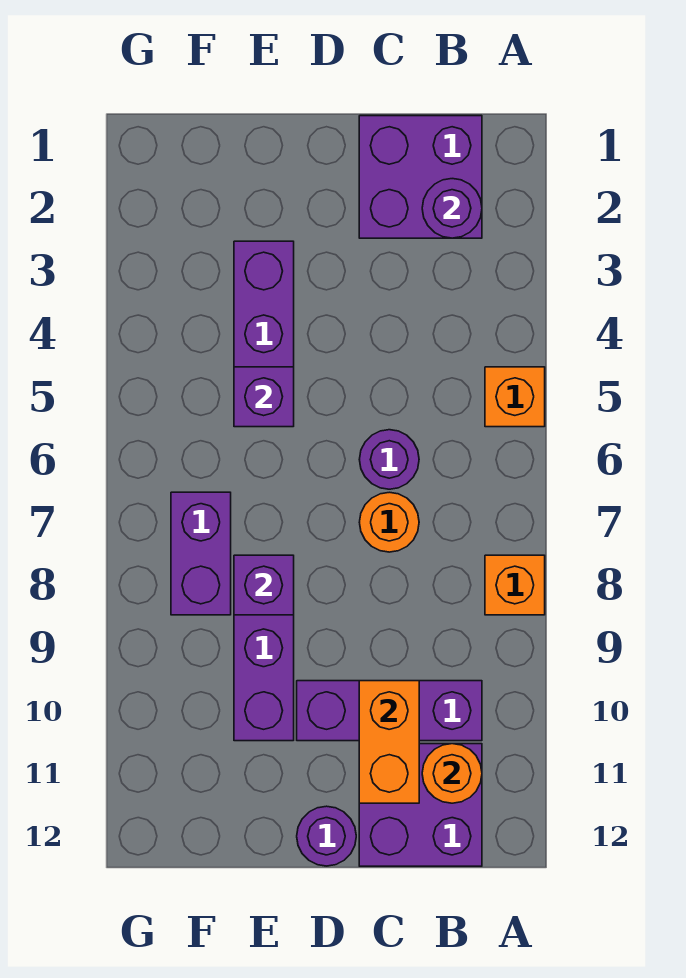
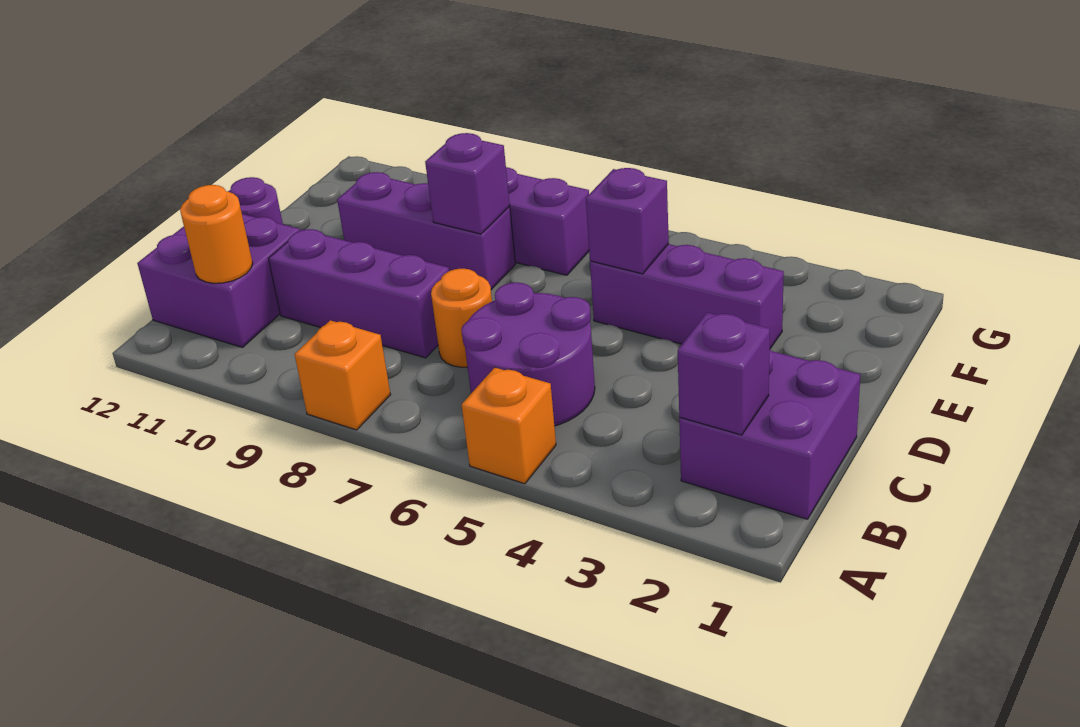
purple round brick B2 level 2 -> purple brick B2 level 2
purple brick B10:D10 level 1 -> purple brick C8:C10 level 1
purple round brick C6 level 1 -> purple round brick B5:C6 level 1
orange brick C10:C11 level 2 -> none

